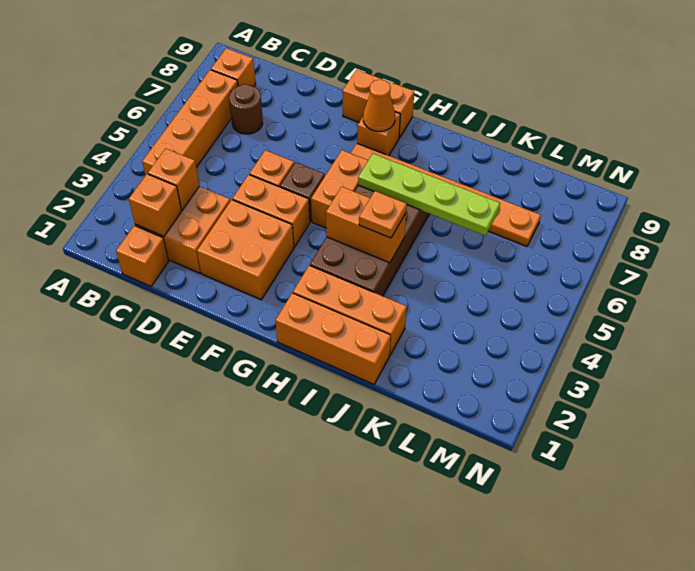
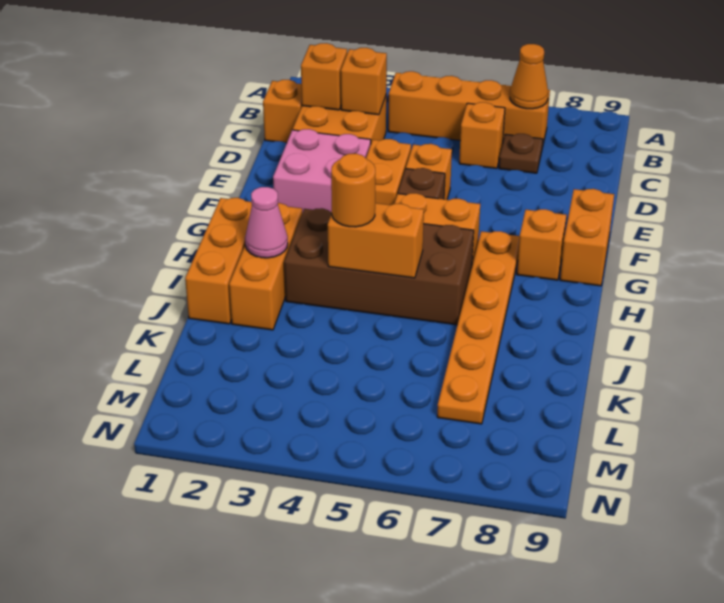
orange brick B8 level 1 -> orange brick C6 level 1
brown round brick C7 level 1 -> brown plate C7 level 1
orange brick E2:F3 level 1 -> pink brick E2:F3 level 1
orange cone G8 level 2 -> orange cone B7 level 2
orange brick H4:I4 level 2 -> orange brick I4:I5 level 2
lime plate H6:K6 level 2 -> none
none -> pink cone I2 level 2
orange plate I4 level 3 -> orange round brick I4 level 3

